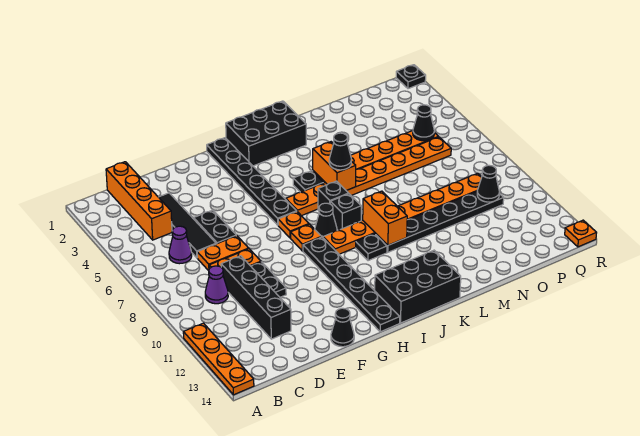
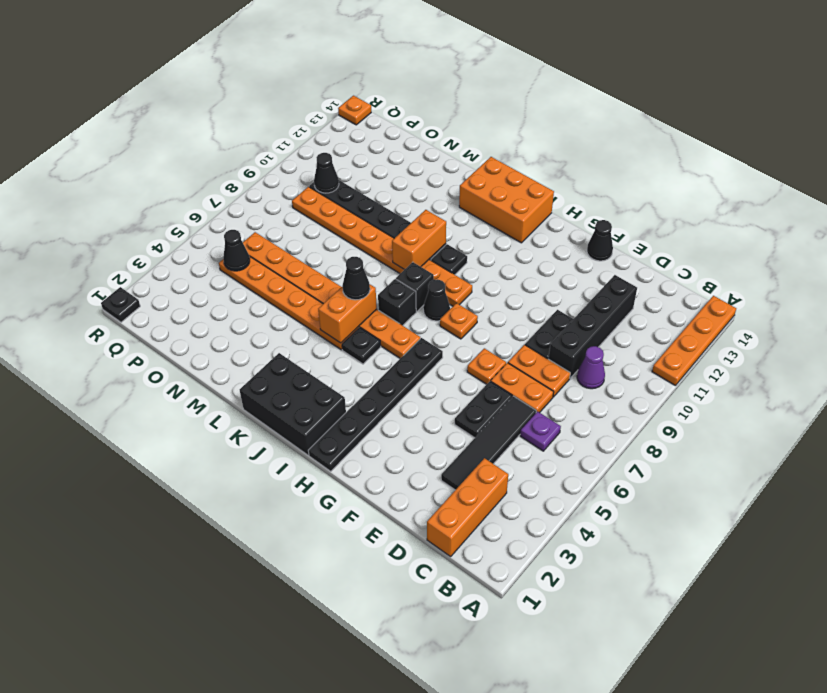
orange brick C1:C4 level 1 -> orange brick C1:C3 level 1
purple cone C6 level 1 -> purple plate C6 level 1
orange plate H7 level 1 -> orange plate F7 level 1
black plate H9:H14 level 1 -> none
black brick I13:K14 level 1 -> orange brick I13:K14 level 1

